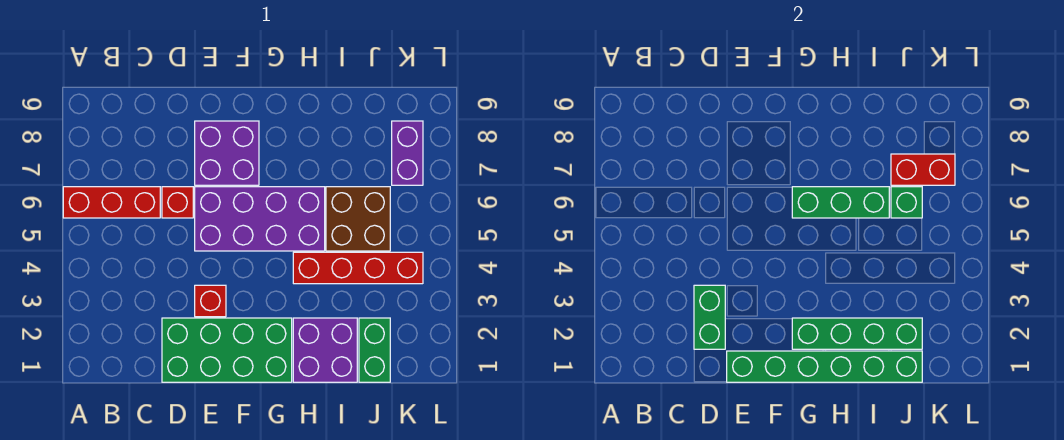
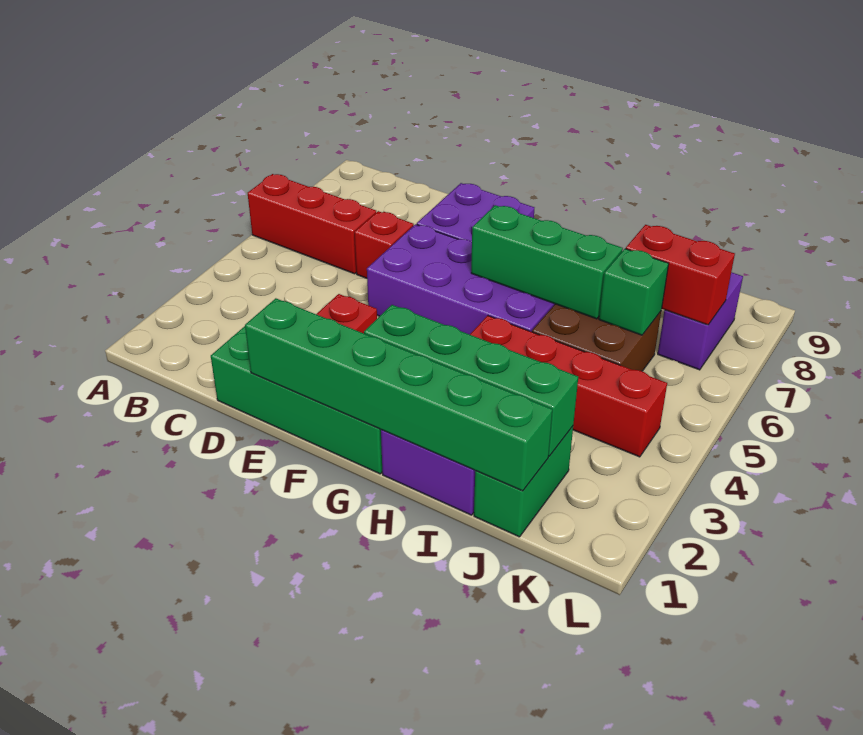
green brick D2:D3 level 2 -> none

